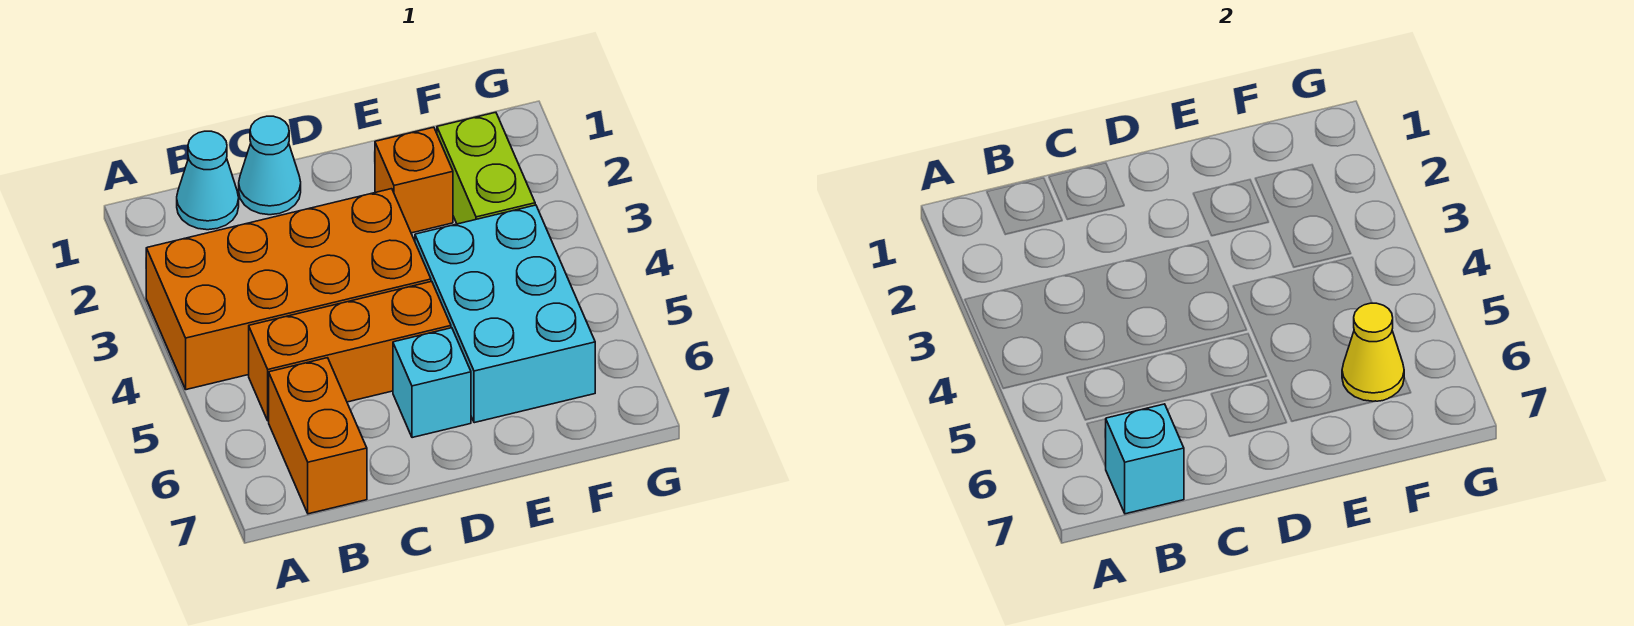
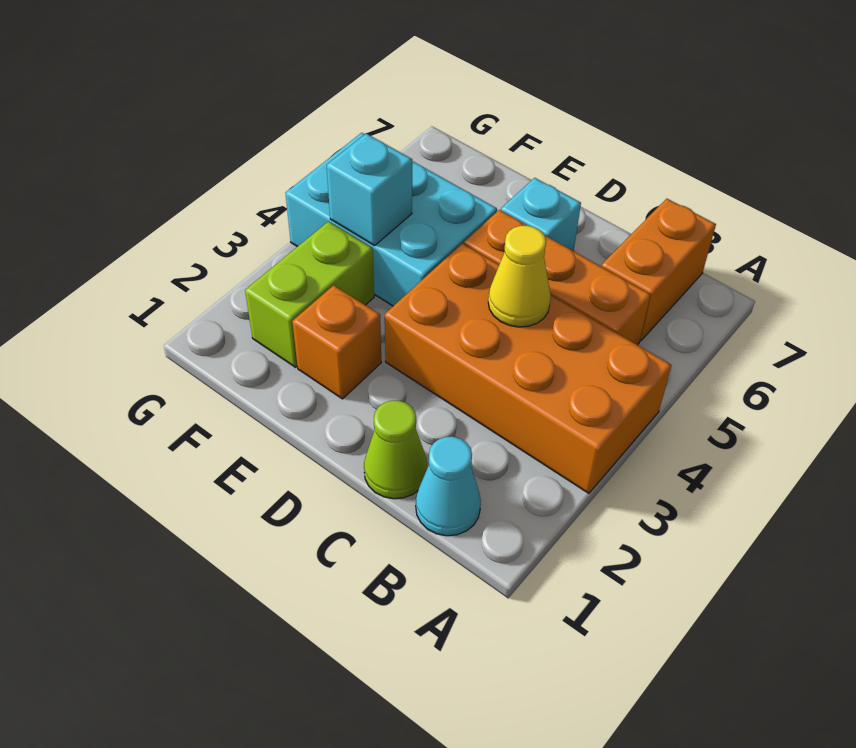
cyan brick B7 level 2 -> cyan brick F4 level 2
cyan cone C1 level 1 -> lime cone C1 level 1
cyan brick E4:F6 level 1 -> cyan brick E4:G5 level 1
yellow cone F6 level 2 -> yellow cone C4 level 2

